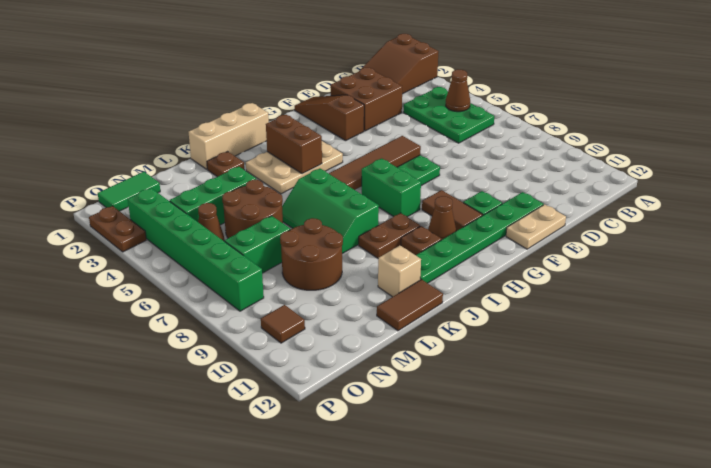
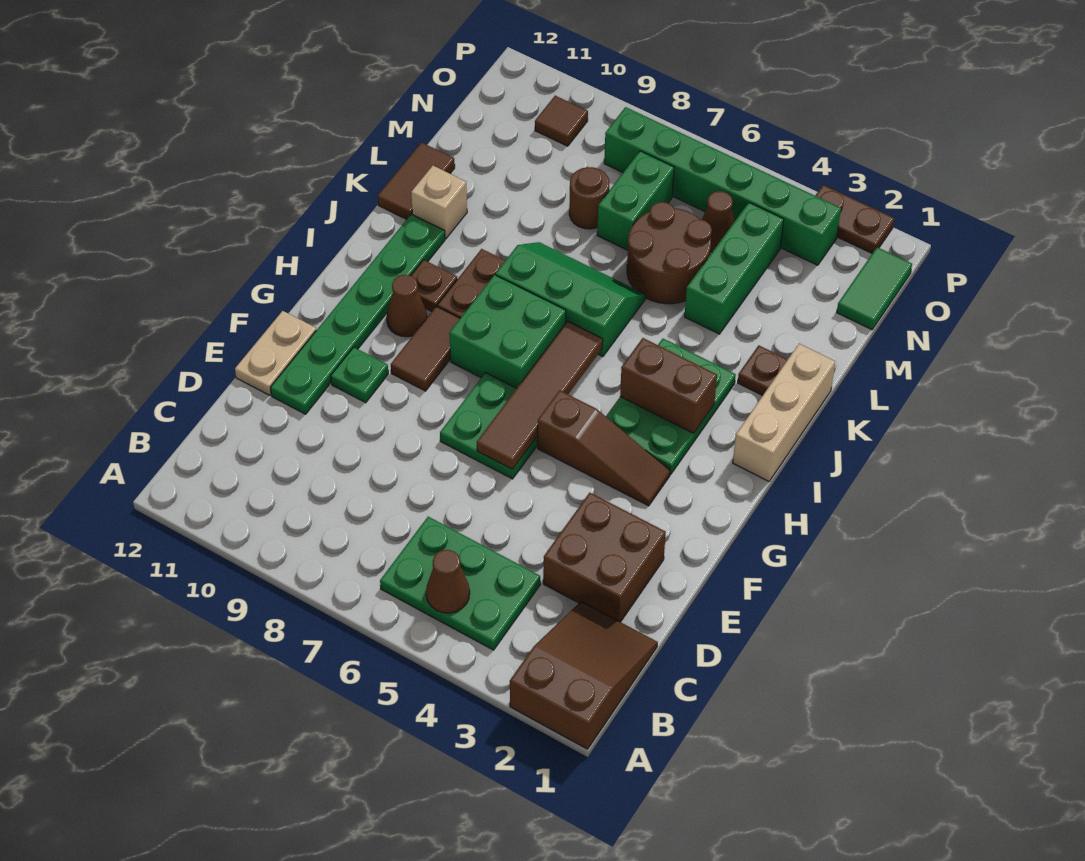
brown slope F1:F3 level 1 top 3 -> brown slope G3:G5 level 1 top 5
brown tile G9:G10 level 1 -> brown tile G9:H9 level 1
tan plate H3:J4 level 1 -> green plate H3:J4 level 1
green brick H7:H8 level 1 -> green brick H7:I8 level 1
brown round brick L8:M9 level 1 -> brown round brick M8 level 1

